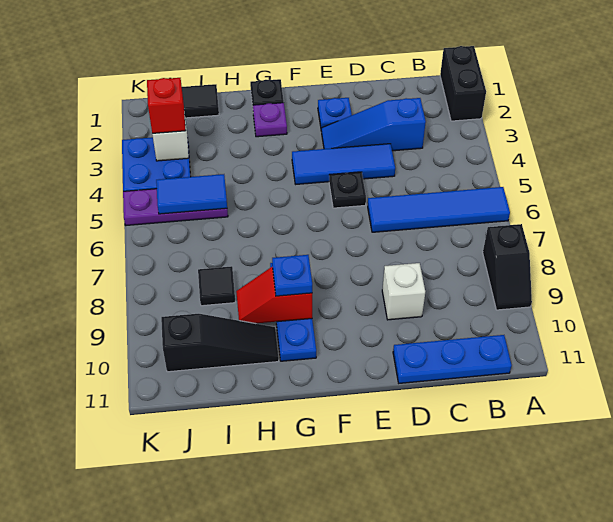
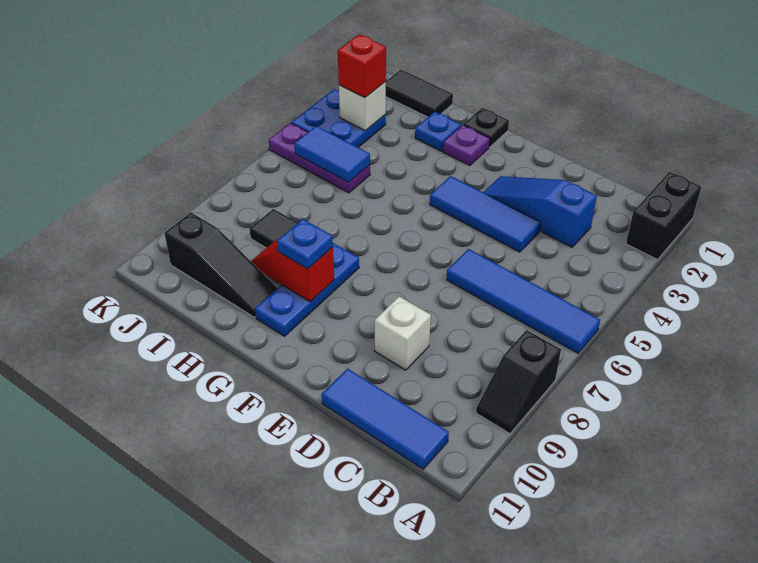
blue plate B11:D11 level 1 -> blue tile B11:D11 level 1
blue plate E2 level 1 -> blue plate H2 level 1
black plate E5 level 1 -> none

